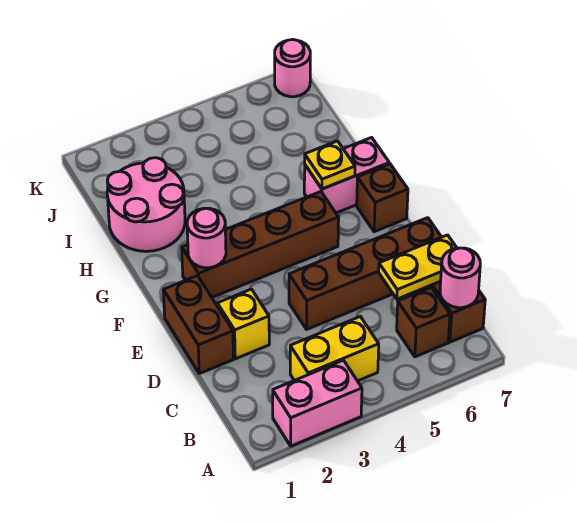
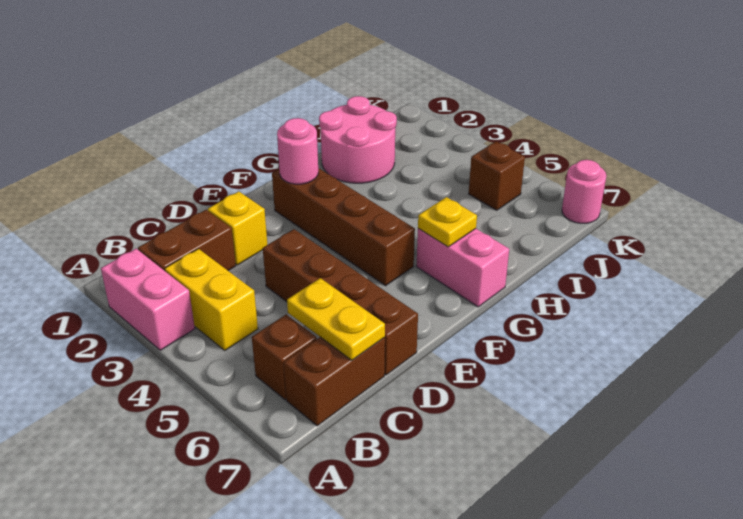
pink round brick B7 level 2 -> none
brown brick D1:E1 level 1 -> brown brick B2:C2 level 1
brown brick F7 level 1 -> brown brick J5 level 1

